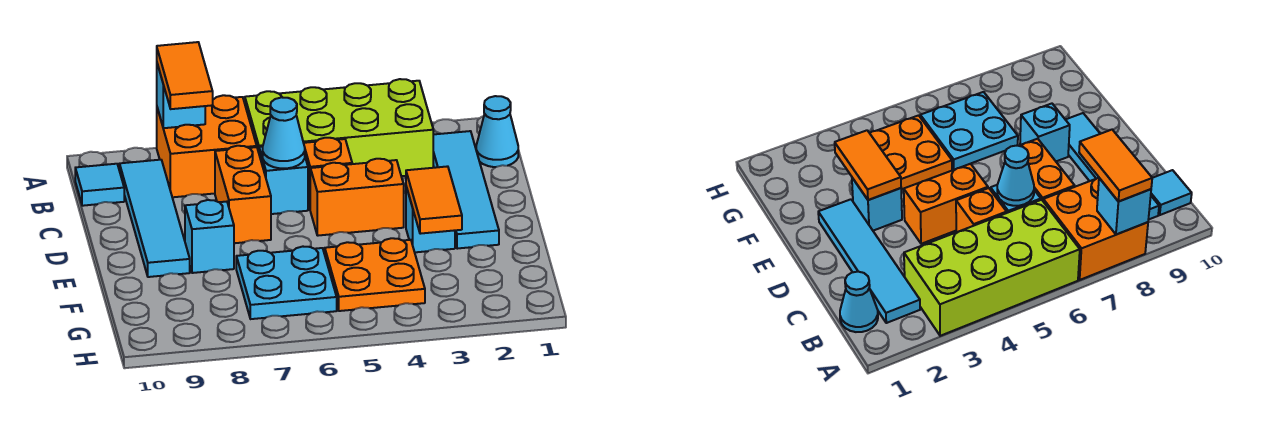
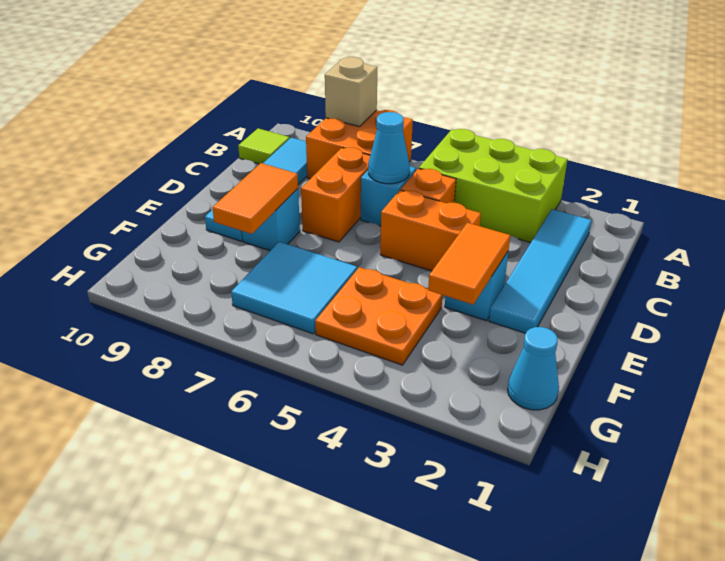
lime brick A3:B6 level 1 -> lime brick A3:B5 level 1
cyan brick A8 level 2 -> tan brick A8 level 2
orange tile A8:B8 level 3 -> orange tile E8:F8 level 2
cyan cone B1 level 1 -> cyan cone G1 level 1
cyan tile B10 level 1 -> lime tile B10 level 1
cyan plate F6:G7 level 1 -> cyan tile F6:G7 level 1

